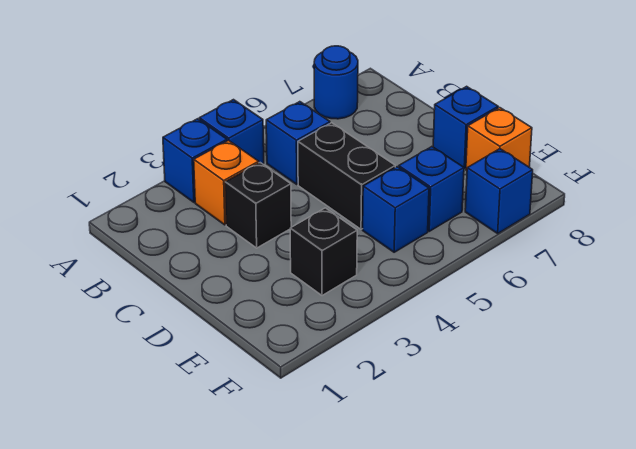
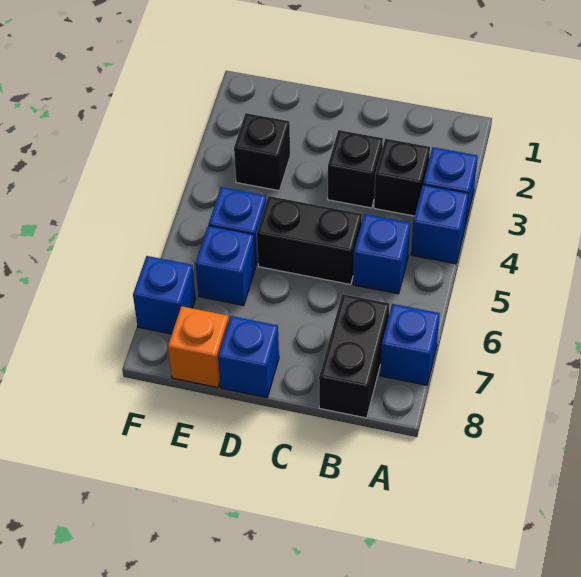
blue round brick A7 level 1 -> blue brick A7 level 1
orange brick B3 level 1 -> black brick B3 level 1
none -> black brick B7:B8 level 1

